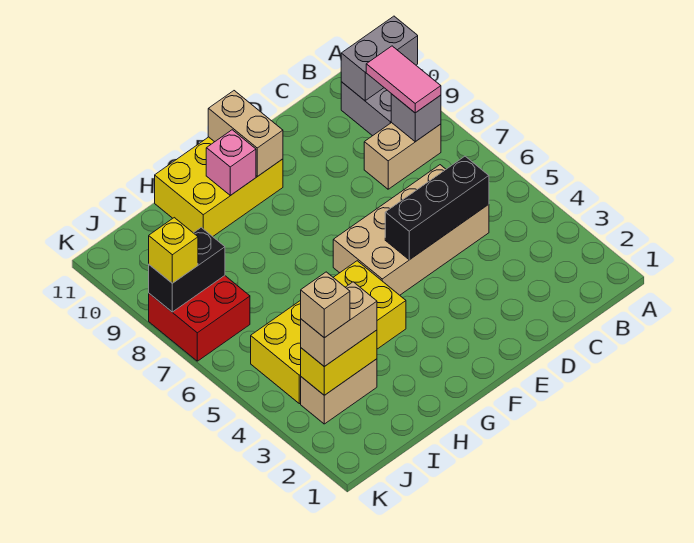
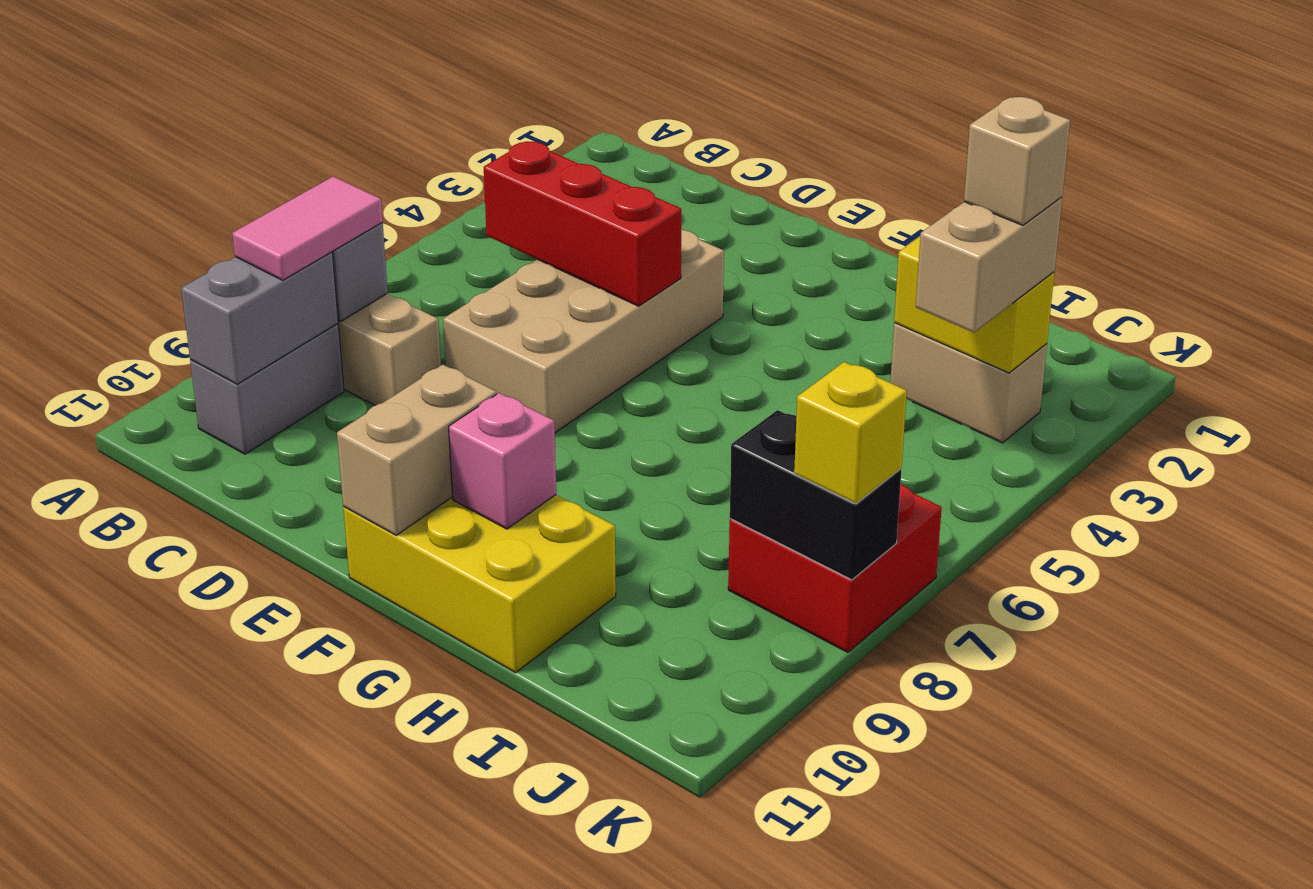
grey brick A10:B10 level 2 -> grey brick B9:B10 level 2
tan brick C5:F6 level 1 -> tan brick D4:E7 level 1
black brick C5:E5 level 2 -> red brick C5:E5 level 2
yellow brick G4:J5 level 1 -> none
tan brick I3:J3 level 3 -> tan brick J3:J4 level 3

